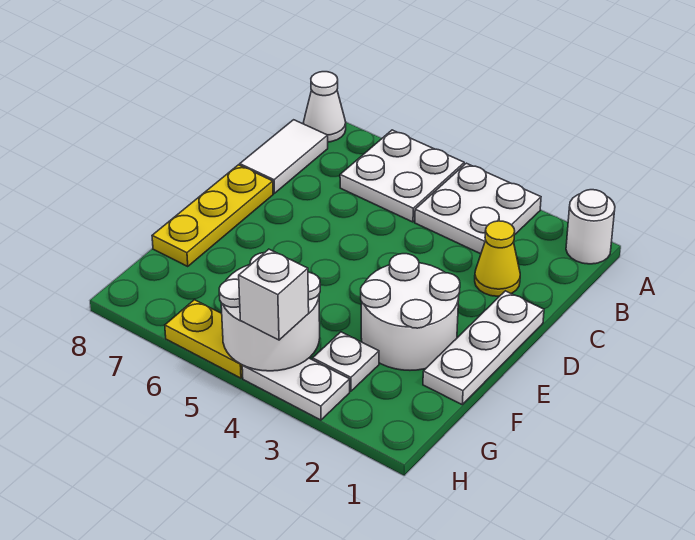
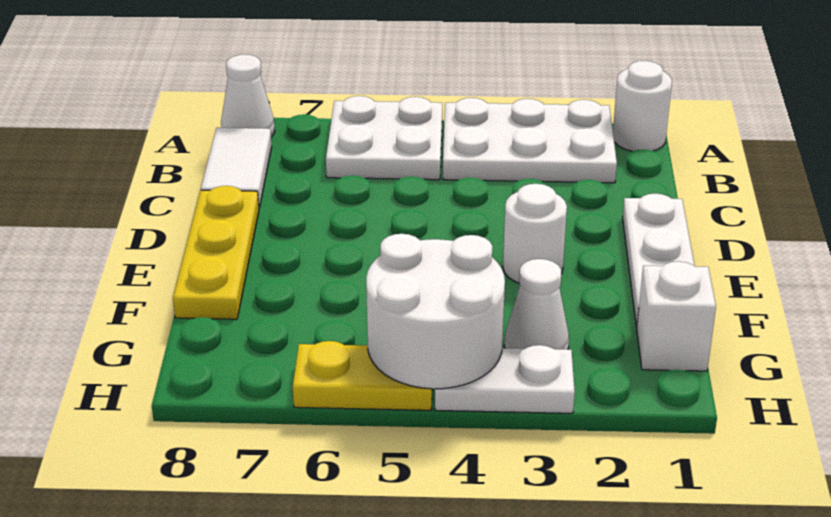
white plate A3:B4 level 1 -> white plate A2:B4 level 1
yellow cone C2 level 1 -> none
white round brick E2:F3 level 1 -> white round brick E3 level 1
white plate G3 level 1 -> white cone G3 level 1
white brick H4 level 3 -> white brick G1 level 1

